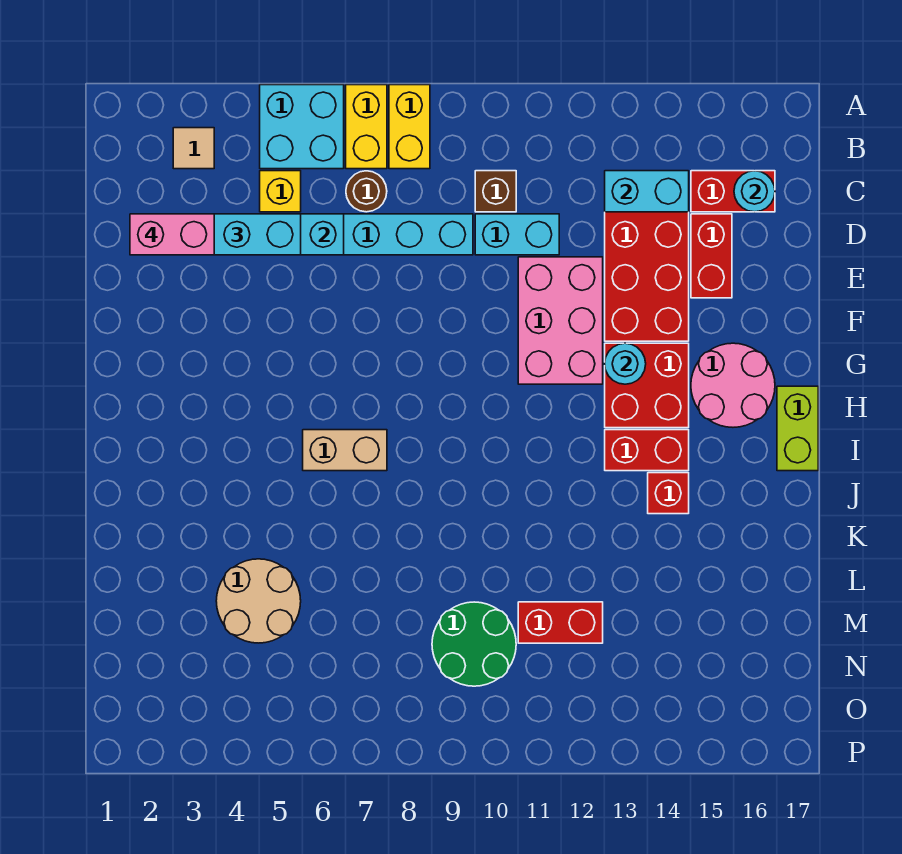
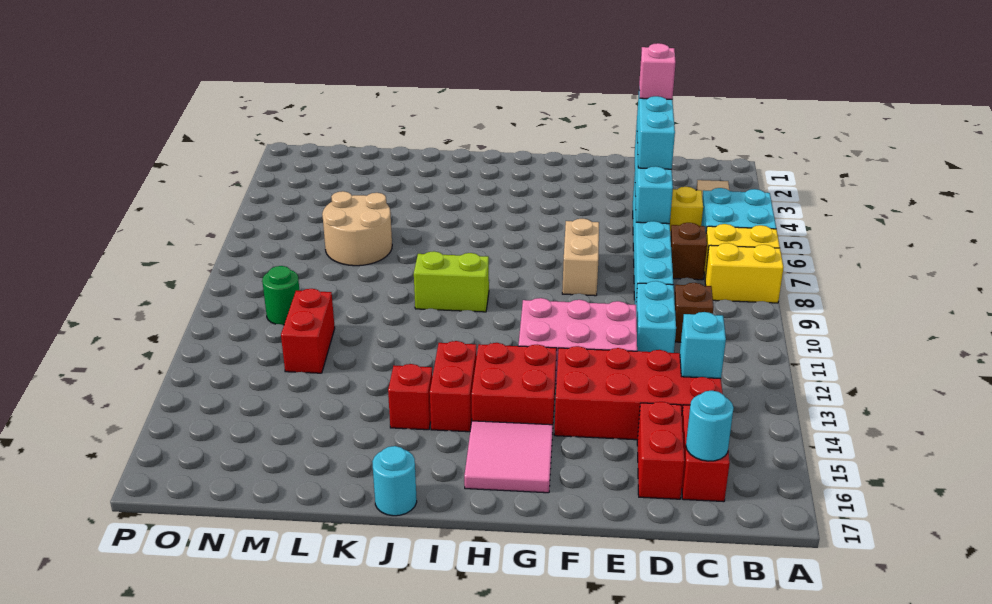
brown round brick C7 level 1 -> brown brick C7 level 1
cyan brick C13:C14 level 2 -> cyan brick C13 level 2
pink brick D2:D3 level 4 -> pink brick D3 level 4
red brick D15:E15 level 1 -> red brick D15:D16 level 1
cyan round brick G13 level 2 -> cyan round brick J17 level 1
pink round brick G15:H16 level 1 -> pink tile G15:H16 level 1
lime brick H17:I17 level 1 -> lime brick I9:J9 level 1
tan brick I6:I7 level 1 -> tan brick F7:F8 level 1
tan round brick L4:M5 level 1 -> tan round brick L6:M7 level 1
green round brick M9:N10 level 1 -> green round brick N10 level 1

